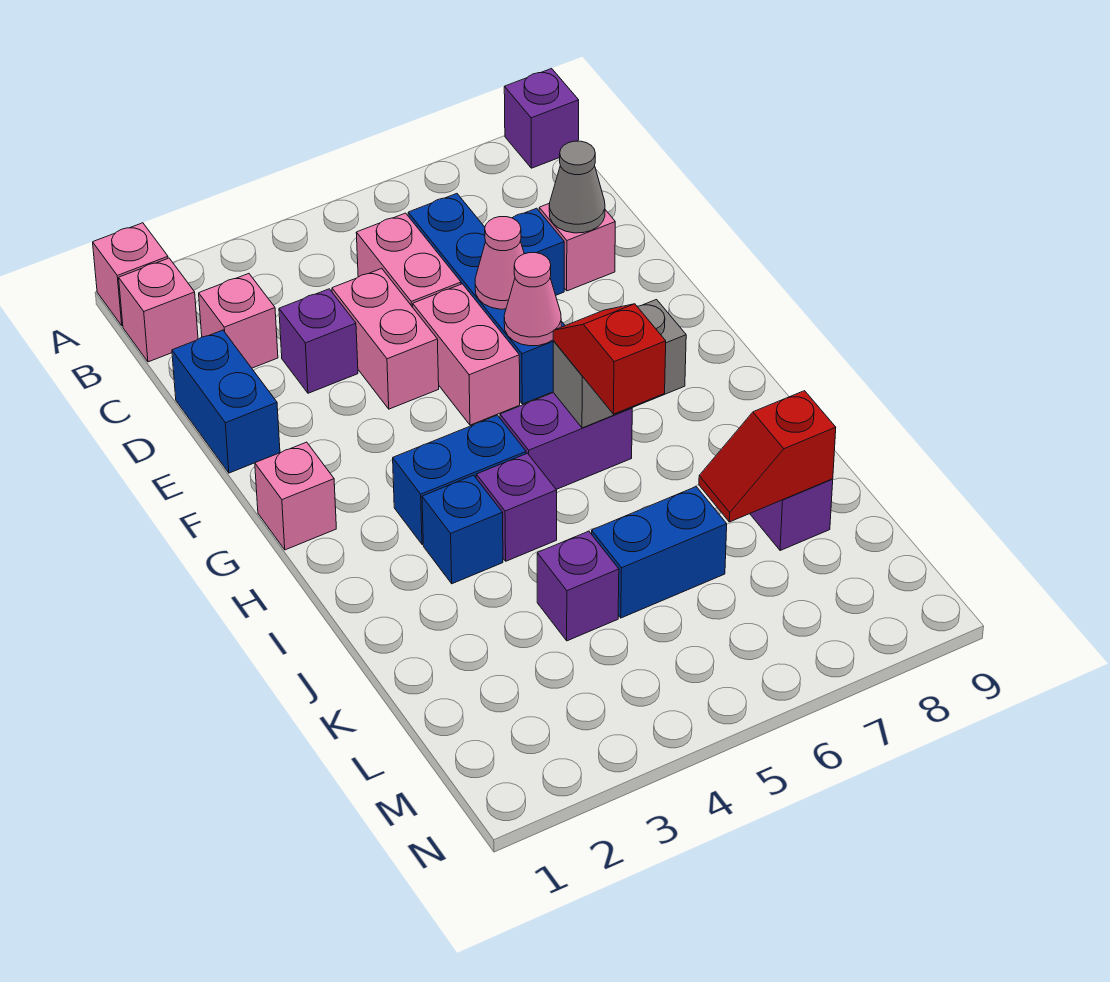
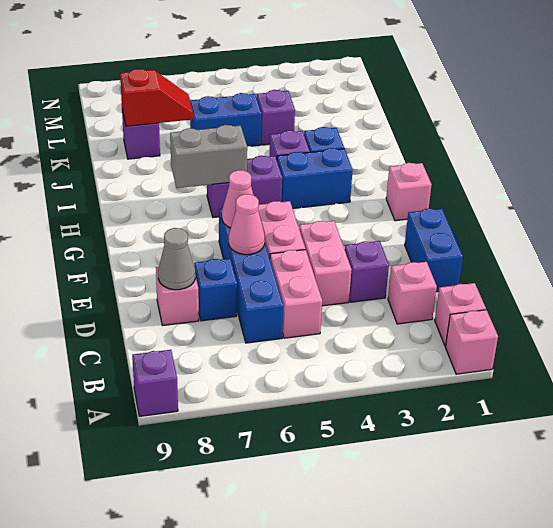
red slope H6:I6 level 3 top I -> none

